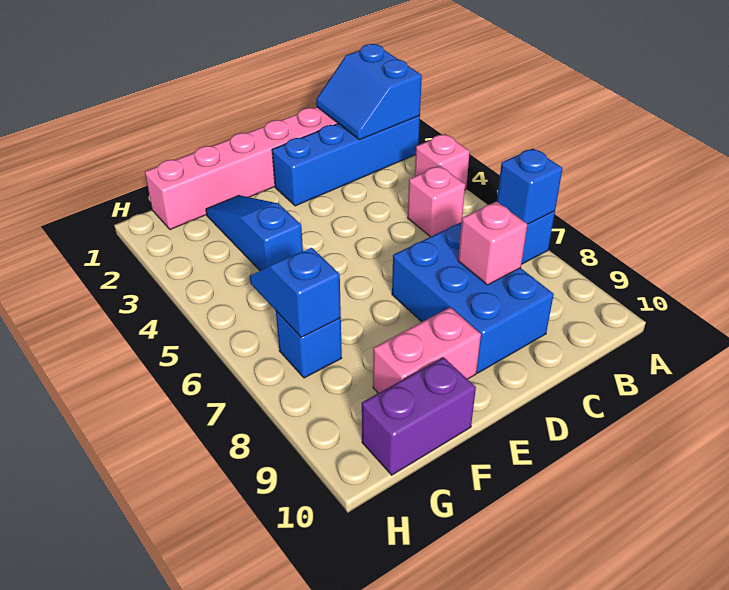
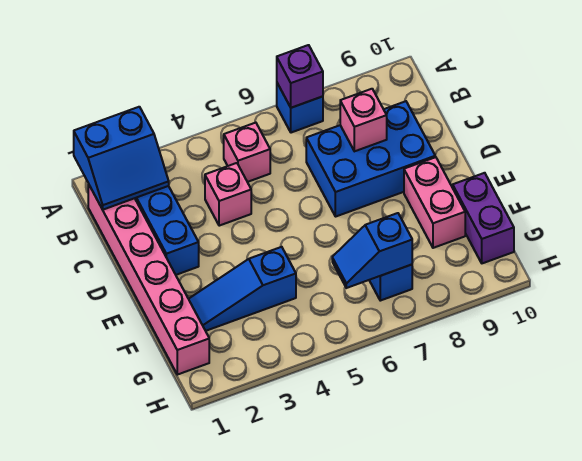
pink brick A4 level 1 -> pink brick C4 level 1
blue brick A7 level 2 -> purple brick A7 level 2

